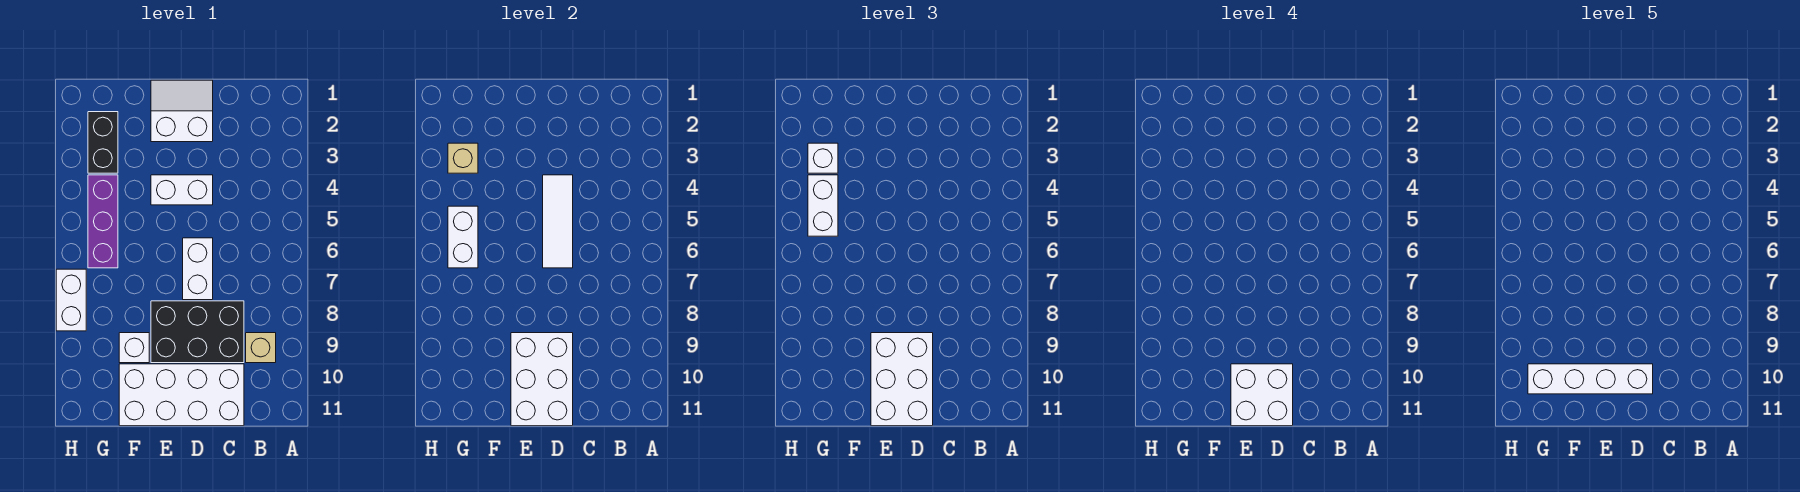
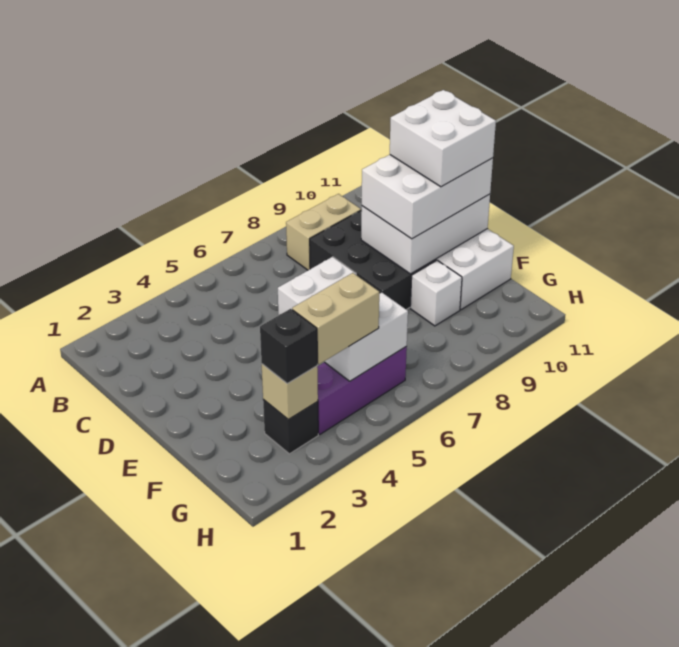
tan brick B9 level 1 -> tan brick B8:B9 level 1
white slope D1:E2 level 1 top 2 -> none
white brick D4:E4 level 1 -> none
white tile D4:D6 level 2 -> none
white brick D10:G10 level 5 -> none
black brick G2:G3 level 1 -> black brick G3 level 1
white brick G3 level 3 -> black brick G3 level 3
white brick G4:G5 level 3 -> tan brick G4:G5 level 3
white brick H7:H8 level 1 -> none

